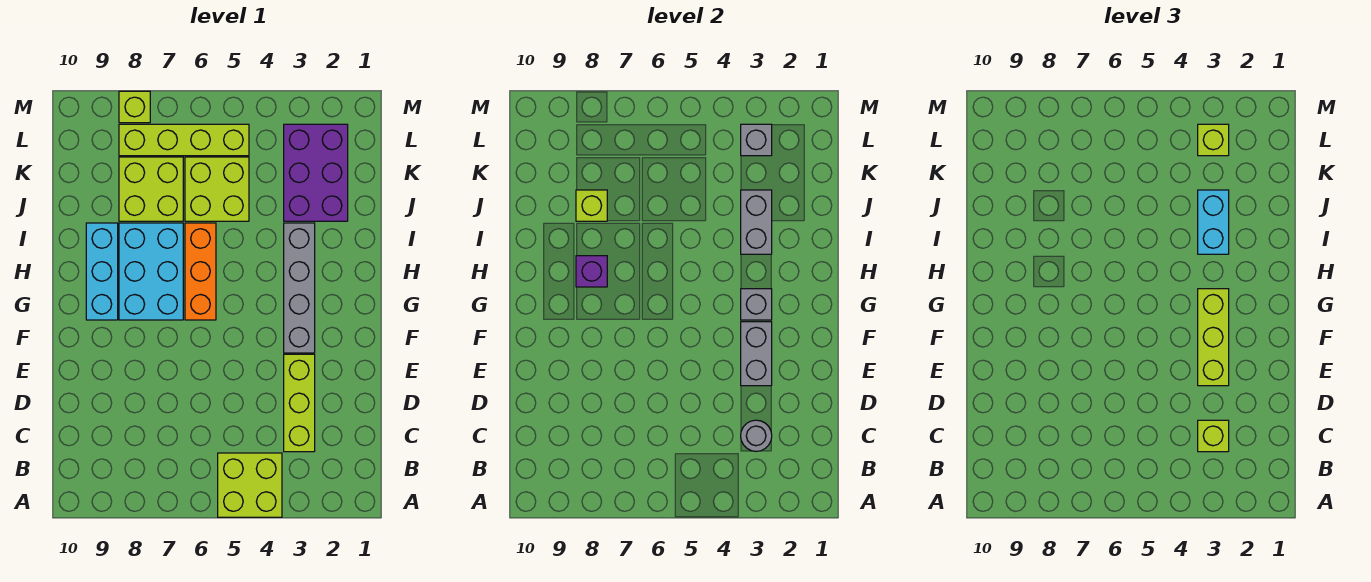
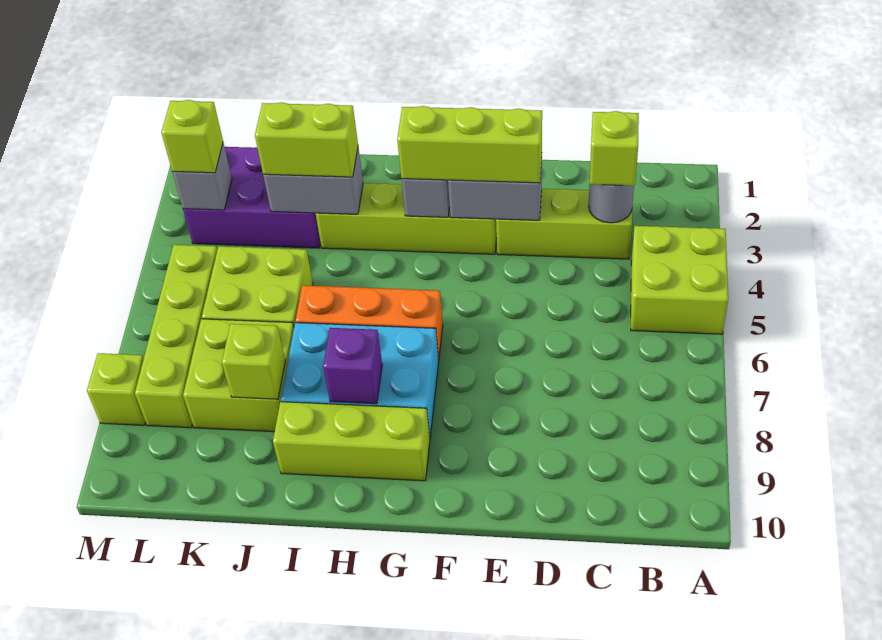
grey brick F3:I3 level 1 -> lime brick F3:I3 level 1
cyan brick G9:I9 level 1 -> lime brick G9:I9 level 1
cyan brick I3:J3 level 3 -> lime brick I3:J3 level 3

